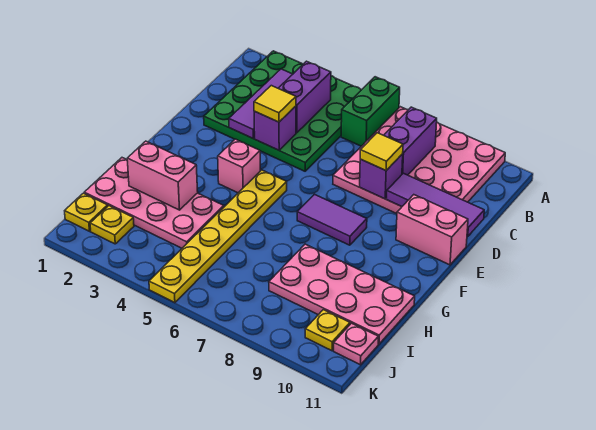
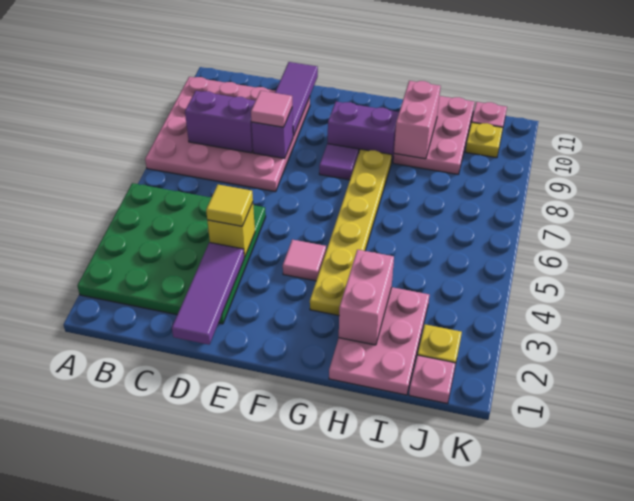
green brick A6:B6 level 1 -> none
purple tile B3:D3 level 2 -> purple tile D1:D3 level 2
purple brick B4:C4 level 2 -> purple brick F9:G9 level 1
purple brick D4 level 2 -> yellow brick D4 level 2
yellow tile D8 level 3 -> pink tile D8 level 3
pink brick E10:E11 level 1 -> pink brick H9:H10 level 2
pink brick F4 level 1 -> pink tile F4 level 1
yellow plate F5:K5 level 1 -> yellow plate G3:G8 level 1
purple tile F7:F8 level 1 -> purple tile F8 level 1
pink plate H1:I4 level 1 -> pink plate H1:I3 level 1
pink plate H8:I11 level 1 -> pink plate H9:I11 level 1
yellow plate J1 level 1 -> pink plate J1 level 1

